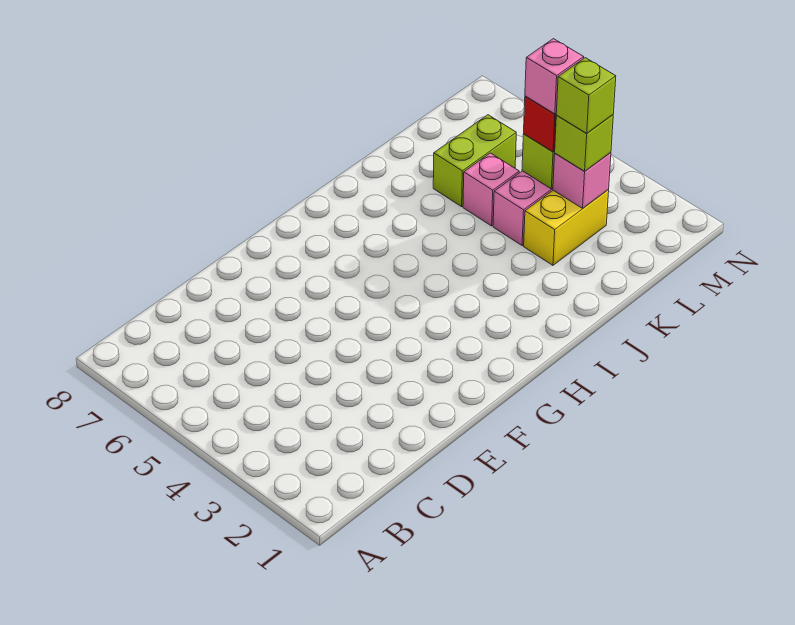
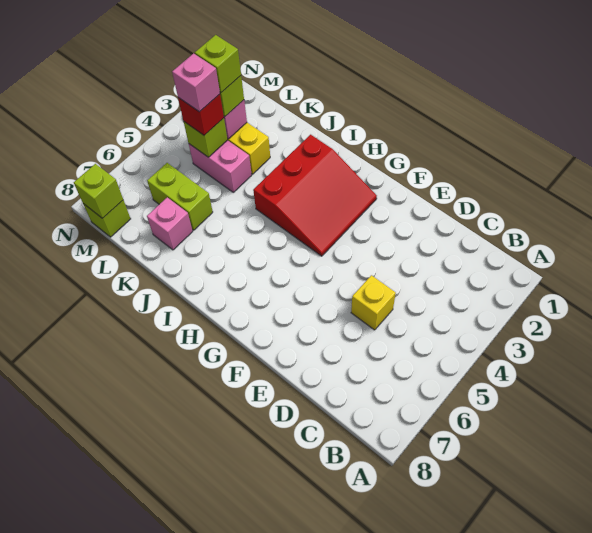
none -> yellow brick D5 level 1
none -> red slope G2:I4 level 1 top I
pink brick K5 level 1 -> pink brick K7 level 1
none -> lime brick M8 level 1
none -> lime brick M8 level 2

